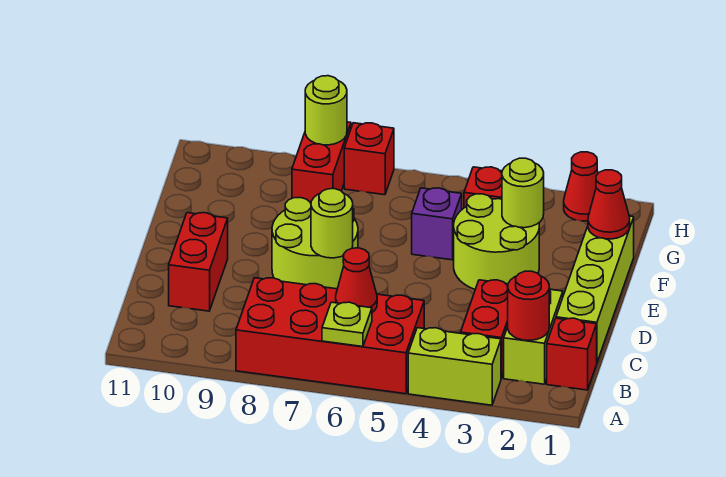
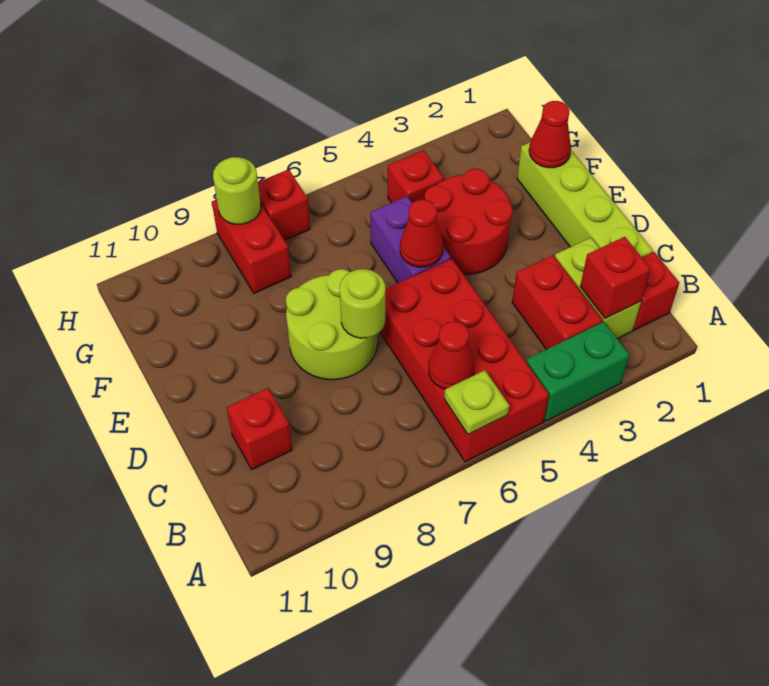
lime brick A3:A4 level 1 -> green brick A3:A4 level 1
red brick A5:B8 level 1 -> red brick A5:D6 level 1
red round brick B2 level 2 -> red brick B2 level 2
red brick C10:D10 level 1 -> red brick C10 level 1
lime round brick E3:F4 level 1 -> red round brick E3:F4 level 1
lime round brick F3 level 2 -> none
purple brick F5 level 1 -> purple brick E5:F5 level 1
red cone H2 level 1 -> red cone E5 level 2

